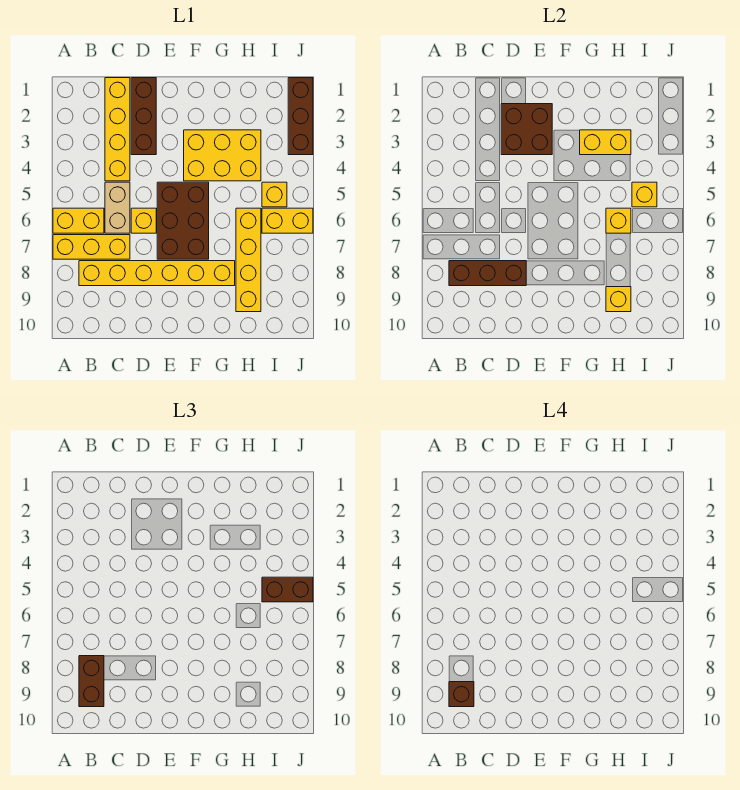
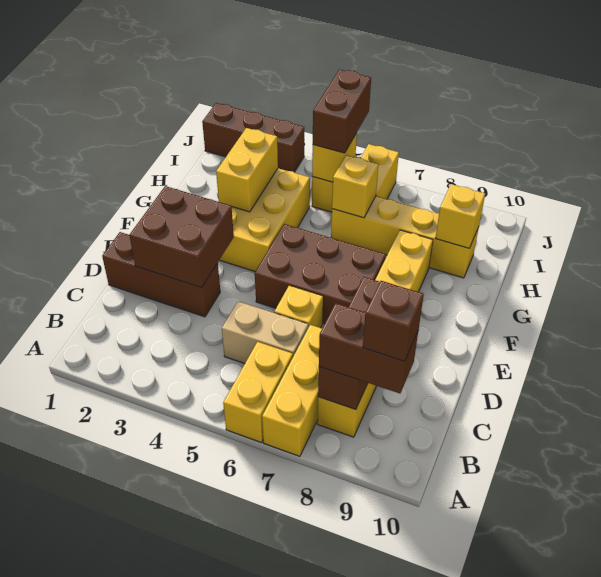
yellow brick C1:C4 level 1 -> none

